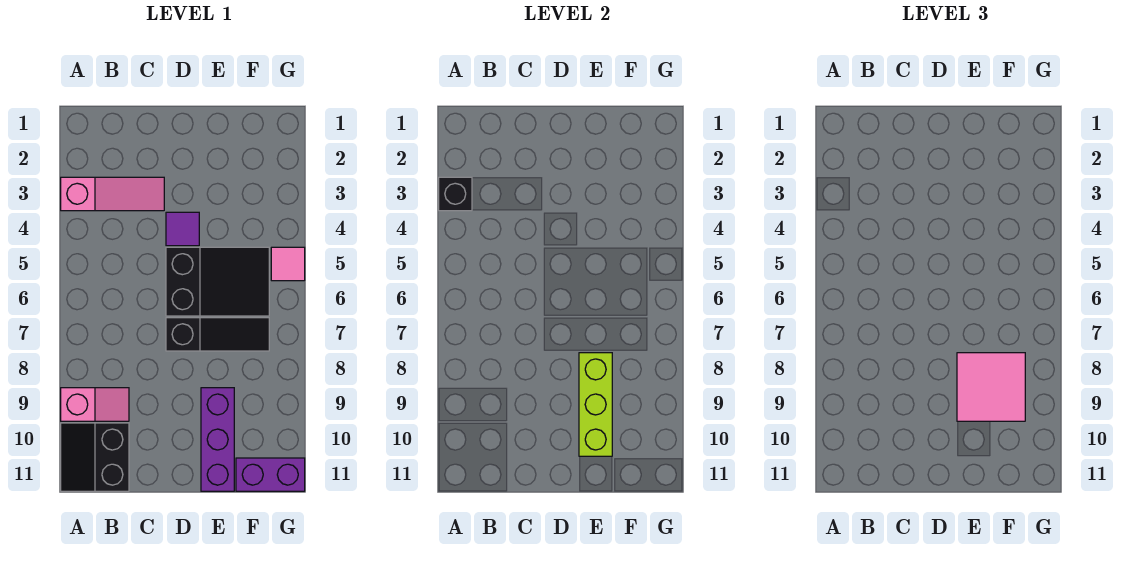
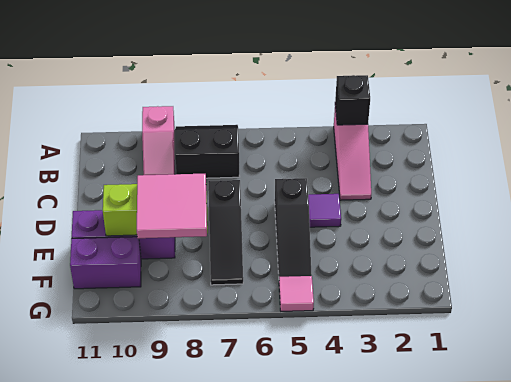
black slope A10:B11 level 1 top B -> black slope A7:B8 level 1 top B
black slope D5:F6 level 1 top D -> black slope D5:F5 level 1 top D
purple brick F11:G11 level 1 -> purple brick F10:F11 level 1

